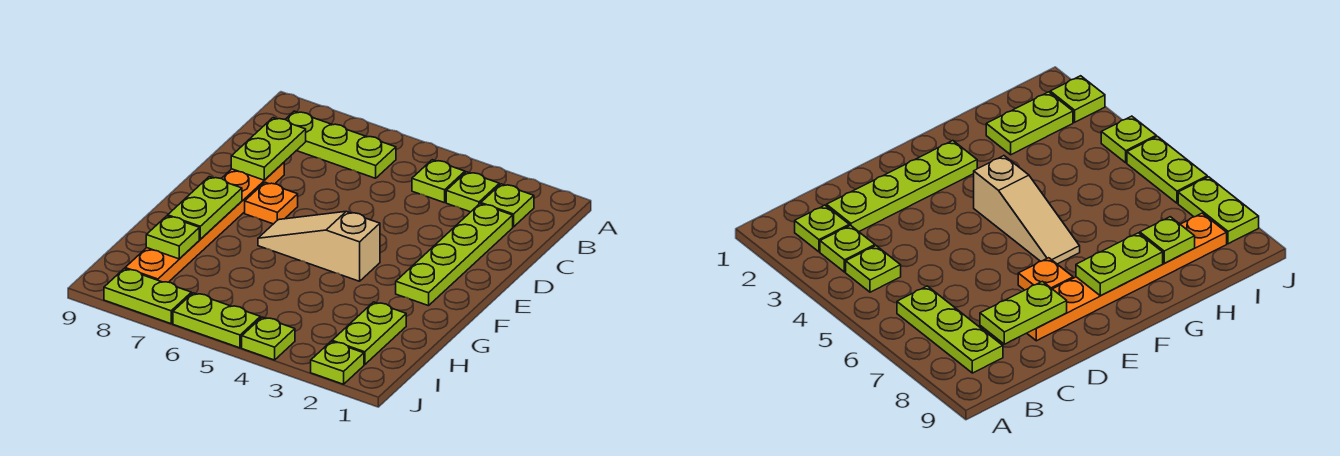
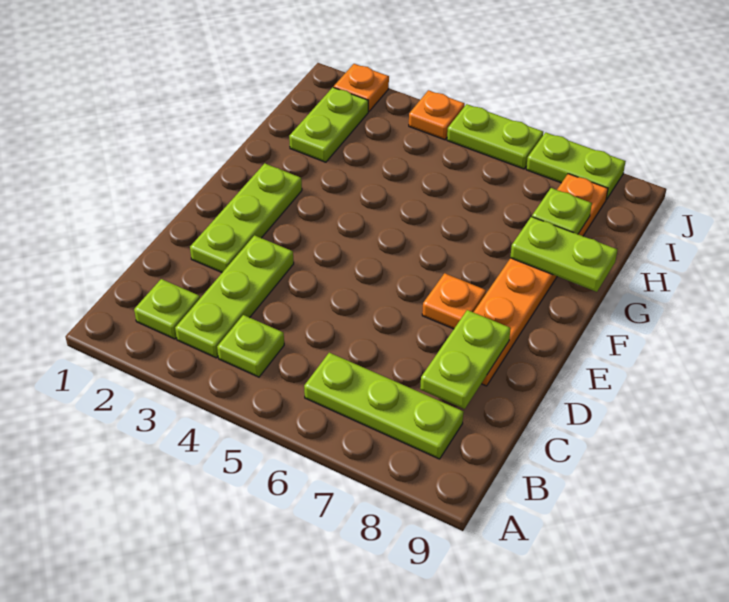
lime plate B3 level 1 -> lime plate B3:D3 level 1
lime plate C2:F2 level 1 -> lime plate D2:F2 level 1
tan slope F4:F6 level 1 top 4 -> none
lime plate F8:G8 level 2 -> lime plate G8:G9 level 2
lime plate J2 level 1 -> orange plate J2 level 1
lime plate J4 level 1 -> orange plate J4 level 1

